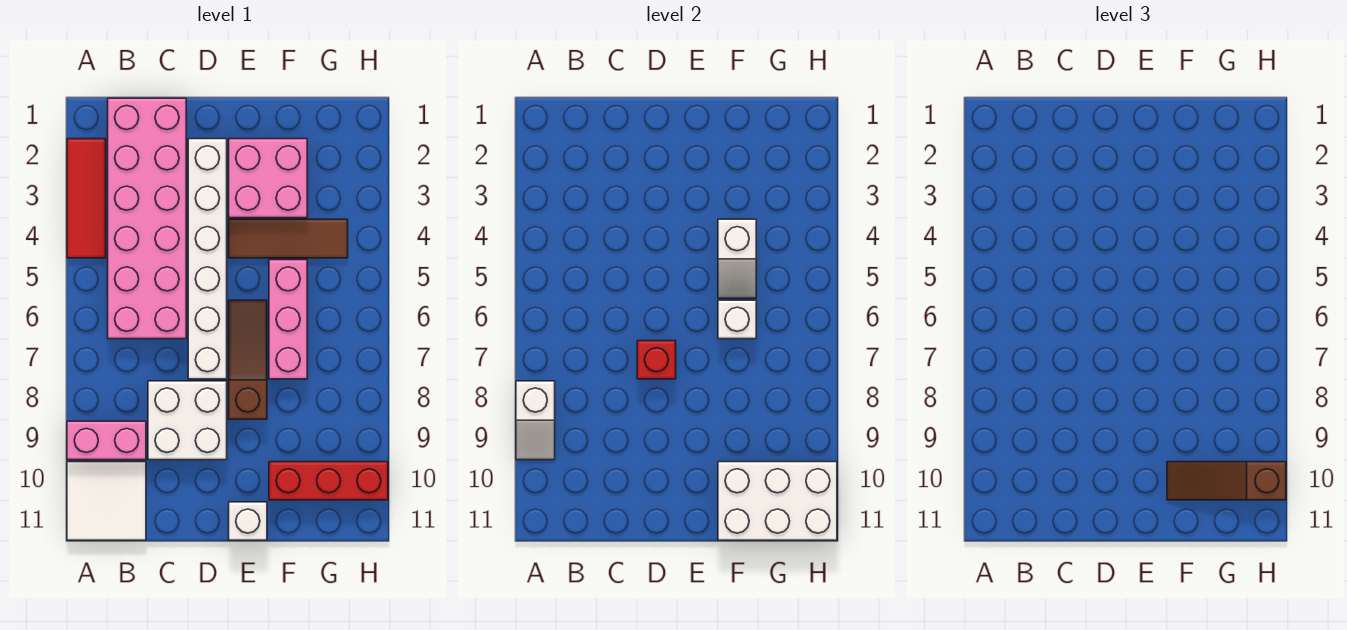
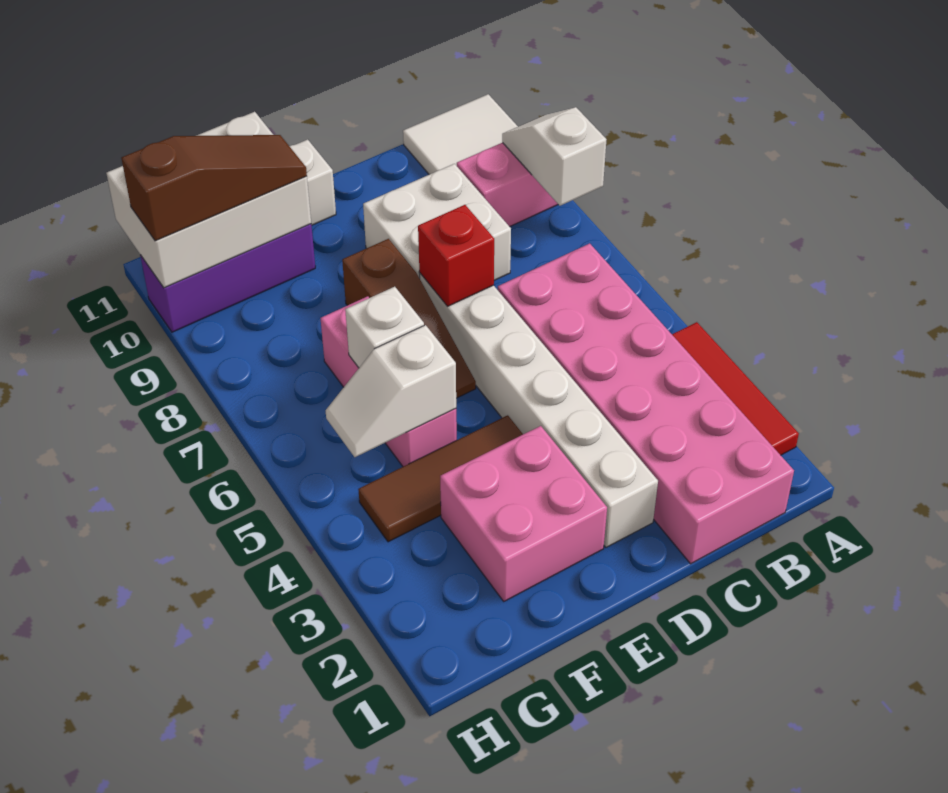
white slope F4:F5 level 2 top 4 -> white slope F5:G5 level 2 top F
red brick F10:H10 level 1 -> purple brick F10:H10 level 1

